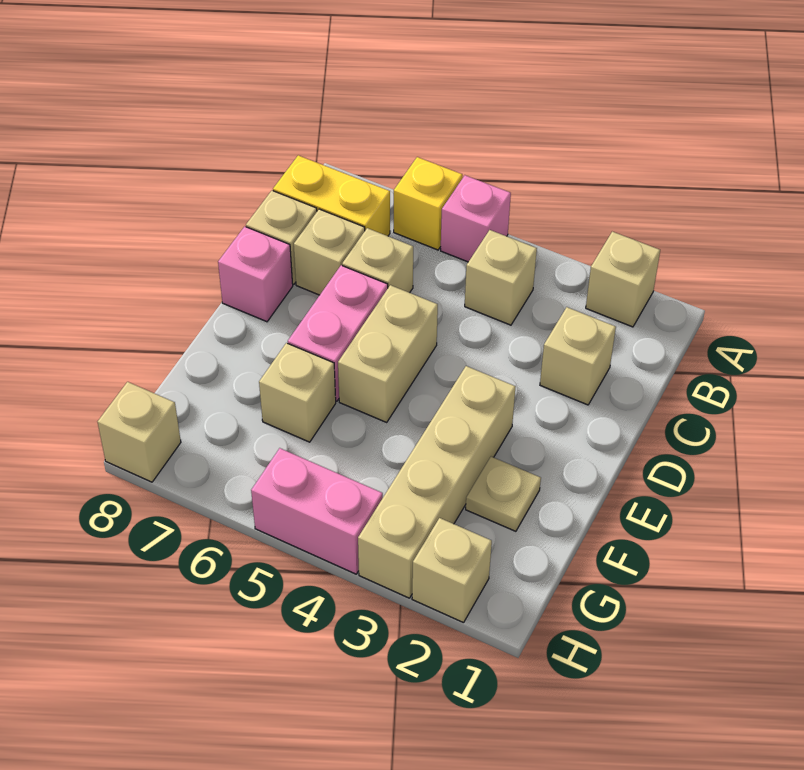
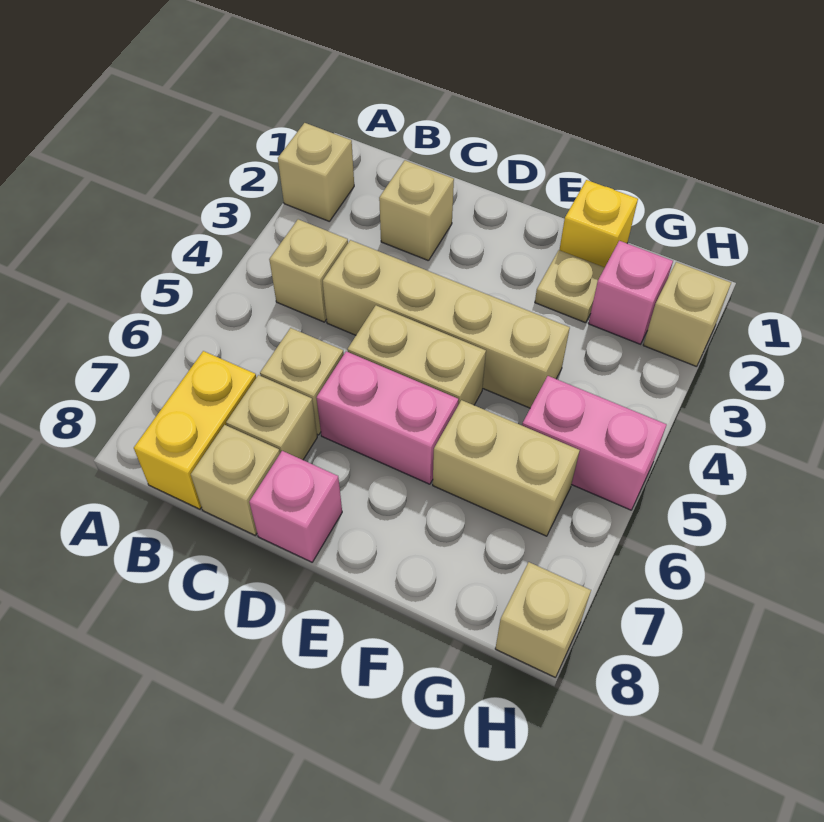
pink brick A5 level 1 -> pink brick G2 level 1
yellow brick A6 level 1 -> yellow brick F1 level 1
tan brick E3:H3 level 1 -> tan brick C4:F4 level 1
tan brick F6 level 1 -> tan brick F6:G6 level 1
pink brick H4:H5 level 1 -> pink brick G5:H5 level 1

